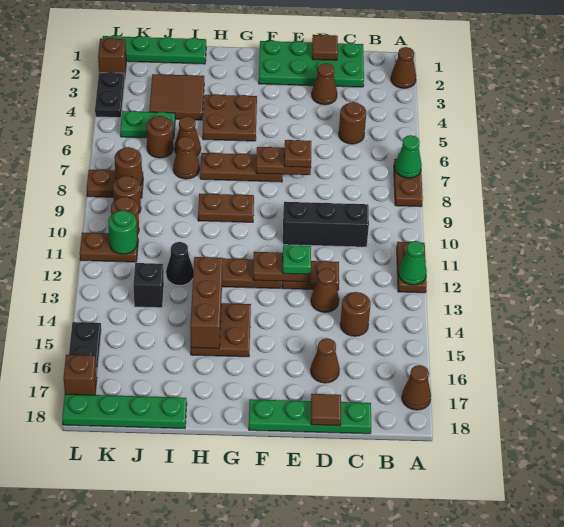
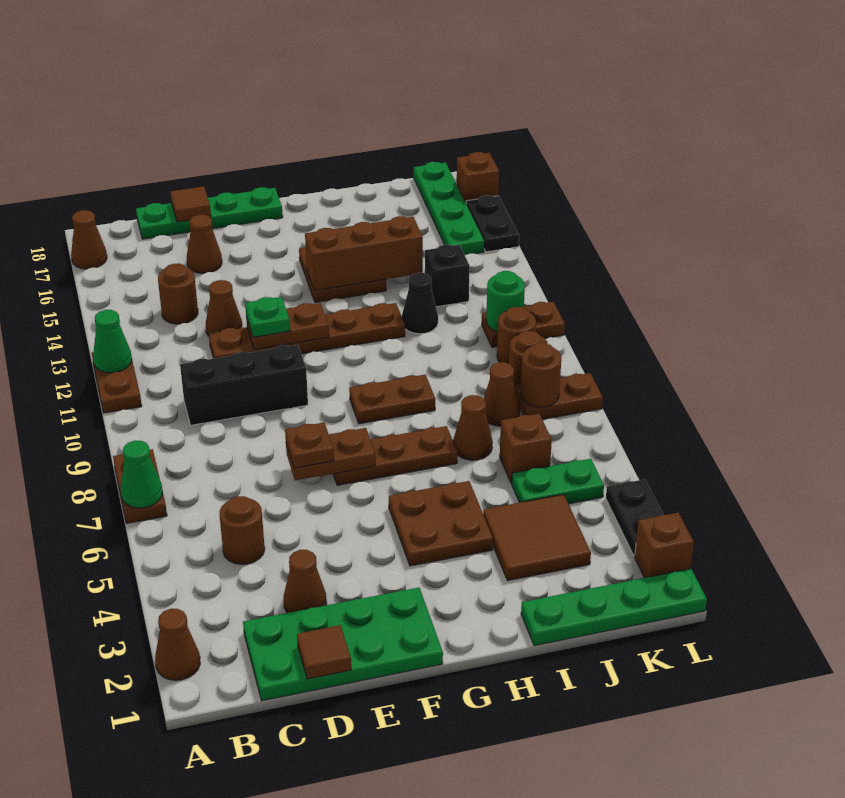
brown brick H13:H15 level 2 -> brown brick G14:I14 level 2
brown cone I6 level 1 -> brown cone J8 level 1
green plate I18:L18 level 1 -> green plate K15:K18 level 1
brown round brick J6 level 1 -> brown brick J6 level 1

